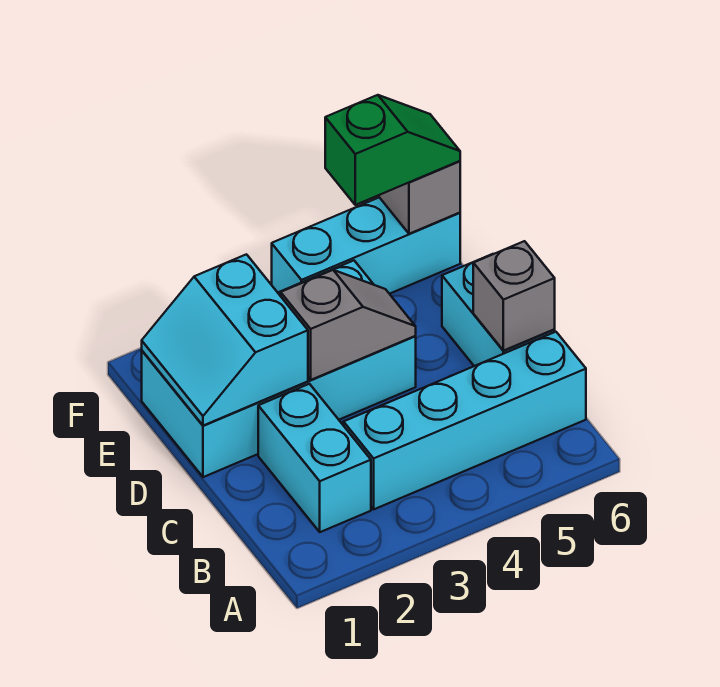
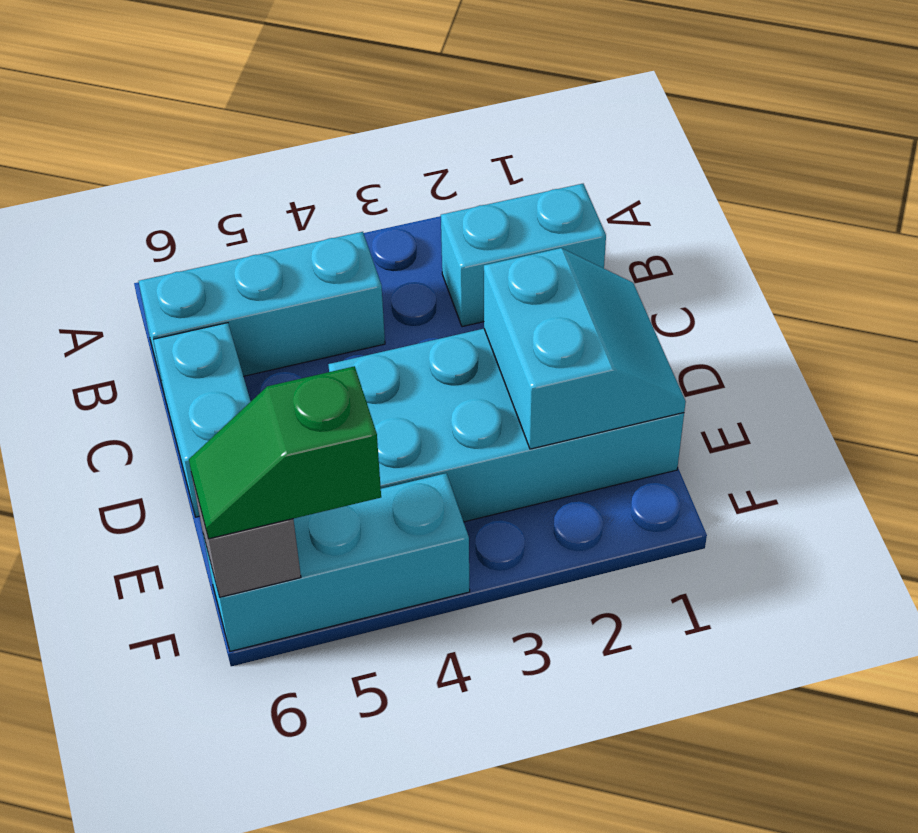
cyan brick B2:C2 level 1 -> cyan brick B1:B2 level 1
cyan brick B3:B6 level 1 -> cyan brick B4:B6 level 1
grey brick C6 level 2 -> none
grey slope D3:D4 level 2 top 3 -> none

